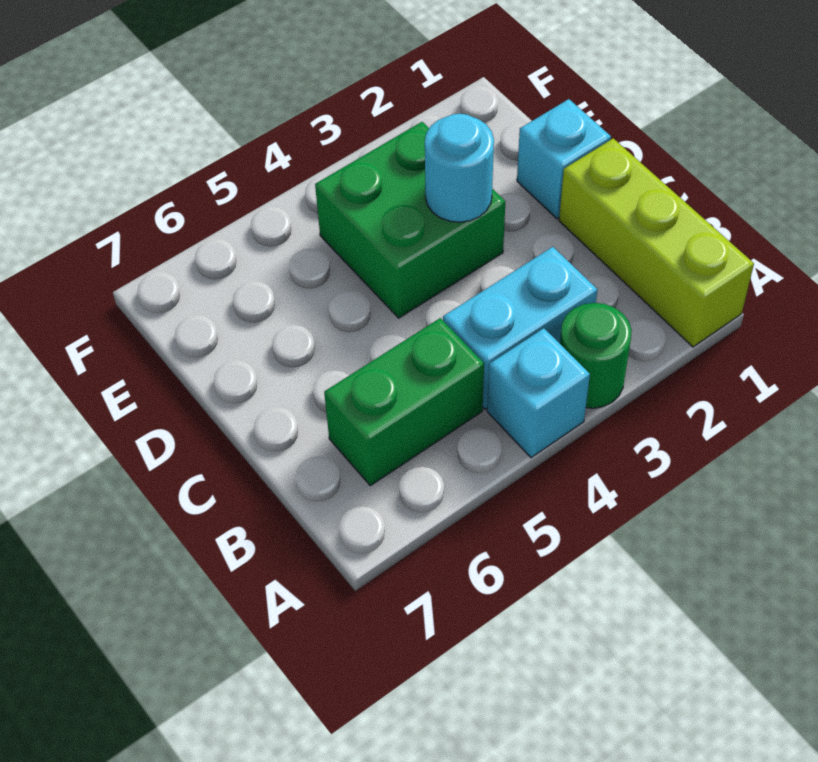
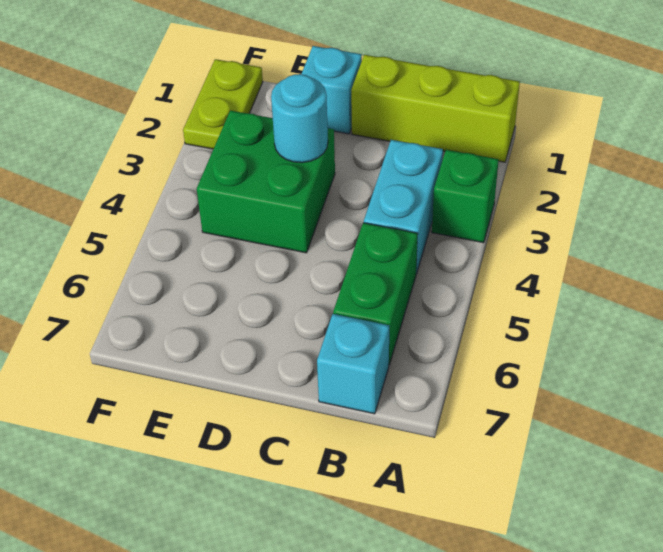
green round brick A3 level 1 -> green brick A3 level 1
cyan brick A4 level 1 -> cyan brick B7 level 1
none -> lime plate F1:F2 level 1

